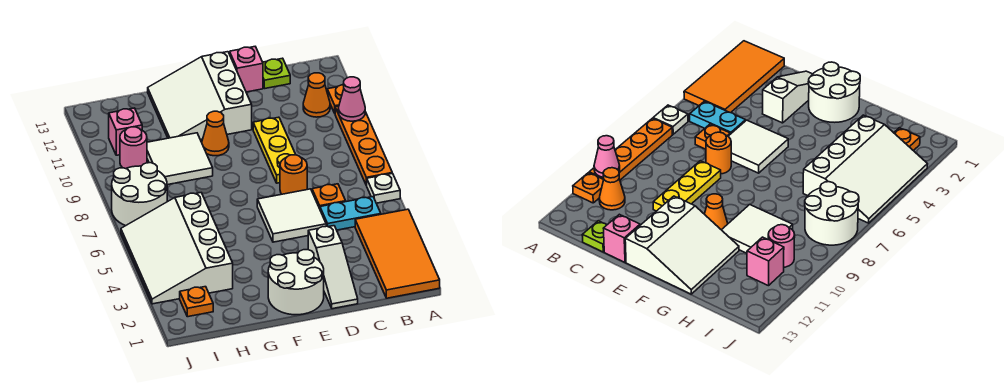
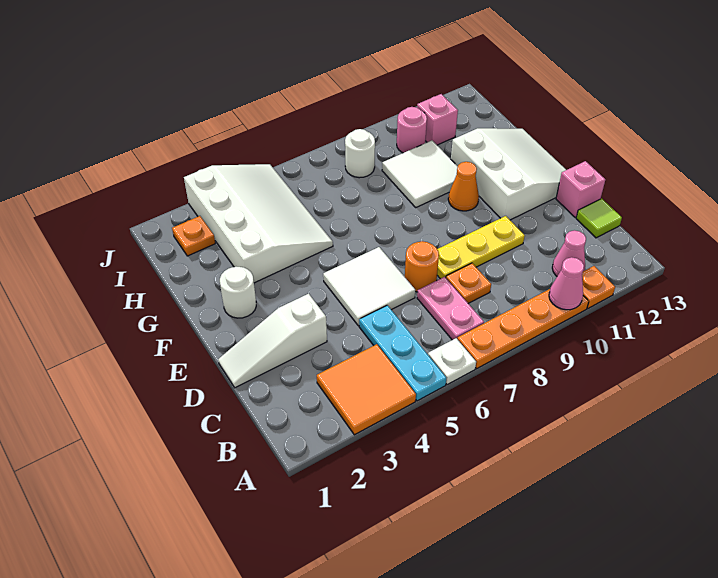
orange tile A1:B4 level 1 -> orange tile A3:B4 level 1
cyan plate B5:C5 level 1 -> cyan plate A5:C5 level 1
none -> pink plate B7:C7 level 1
orange cone B11 level 1 -> pink cone B11 level 1
orange plate C6 level 1 -> orange plate C8 level 1
lime plate C13 level 1 -> lime tile C13 level 1
white round brick E1:F2 level 1 -> white round brick F2 level 1
white slope E11:G13 level 1 top E -> white slope E11:G13 level 1 top 11
white slope H3:J6 level 1 top H -> white slope G3:J5 level 1 top 3
white round brick I7:J8 level 1 -> white round brick I8 level 1

